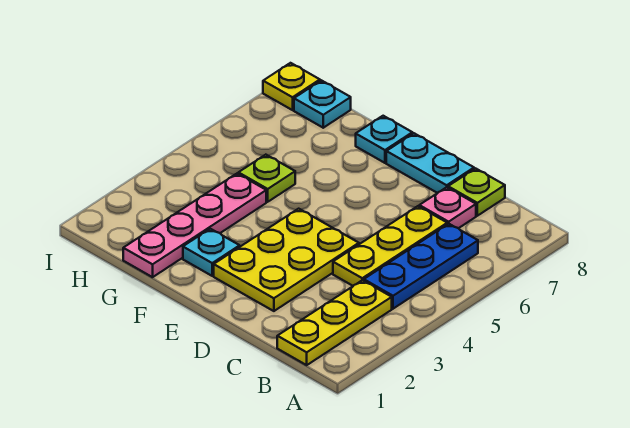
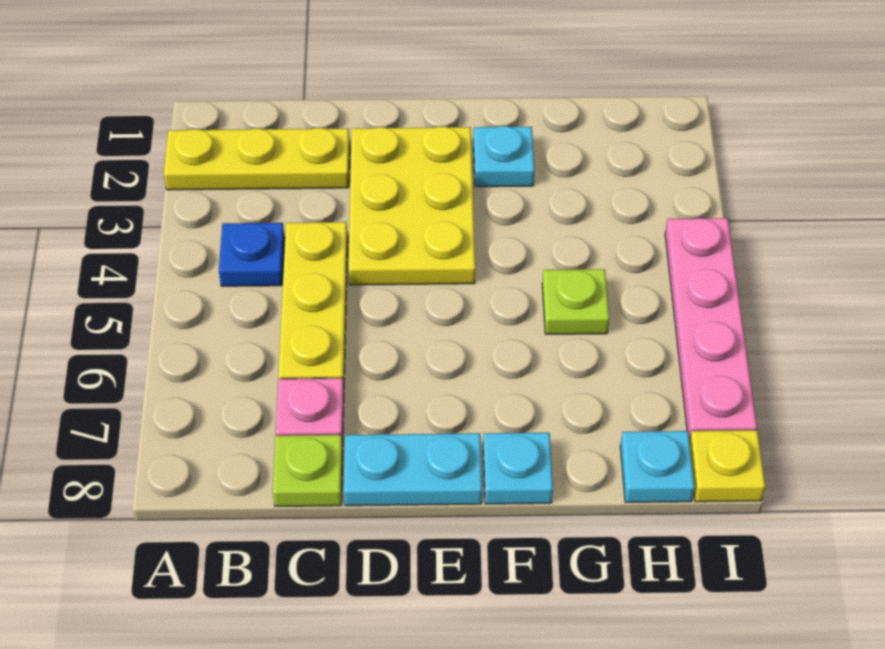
yellow plate B1:B3 level 1 -> yellow plate A2:C2 level 1
blue plate B4:B6 level 1 -> blue plate B4 level 1
pink plate G1:G4 level 1 -> pink plate I4:I7 level 1

